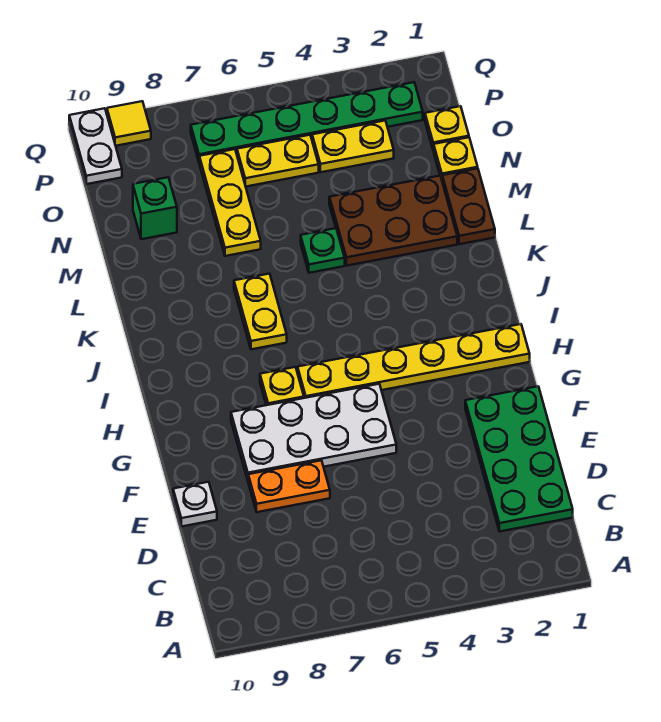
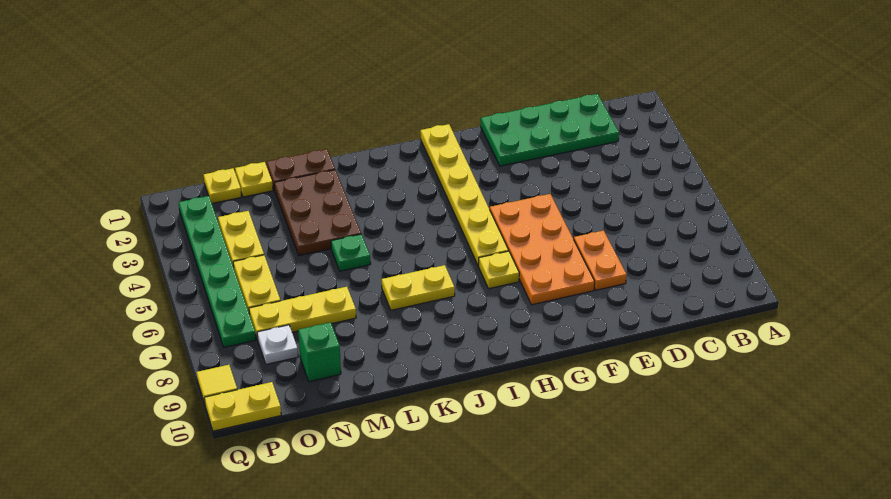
white plate E10 level 1 -> white plate O8 level 1
white plate F5:G8 level 1 -> orange plate F5:G8 level 1
white plate P10:Q10 level 1 -> yellow plate P10:Q10 level 1

